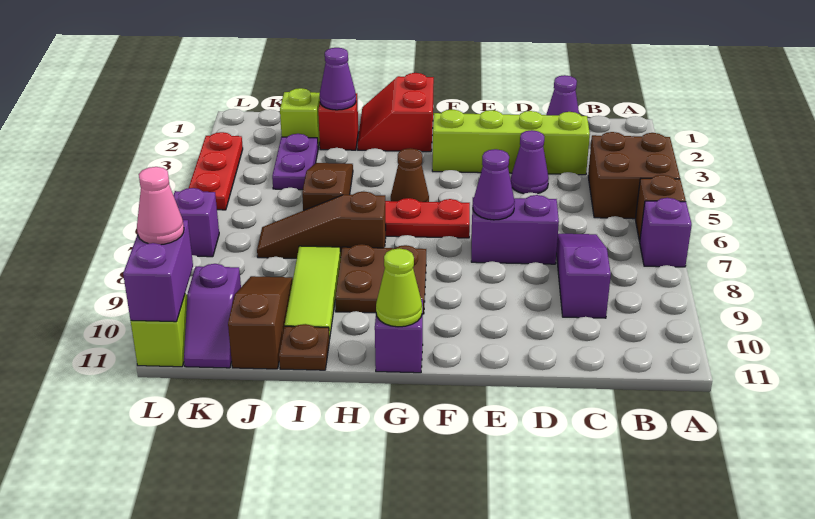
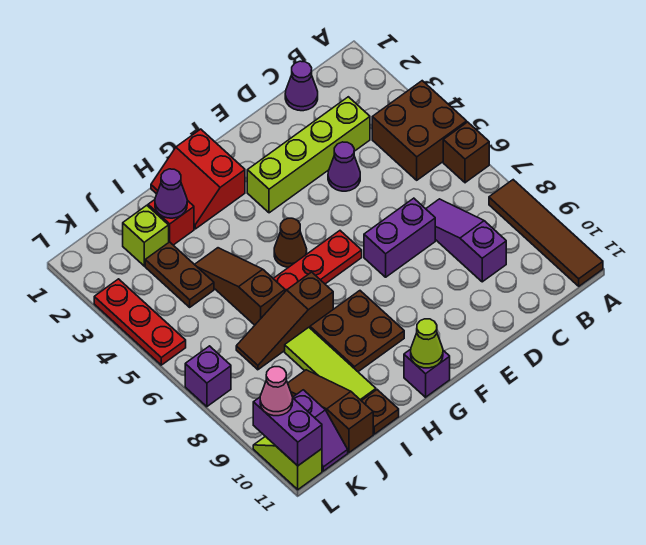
purple brick A7 level 1 -> none
none -> brown tile A8:A11 level 1
purple cone E7 level 2 -> none
purple plate J3:J4 level 1 -> brown plate J3:J4 level 1

